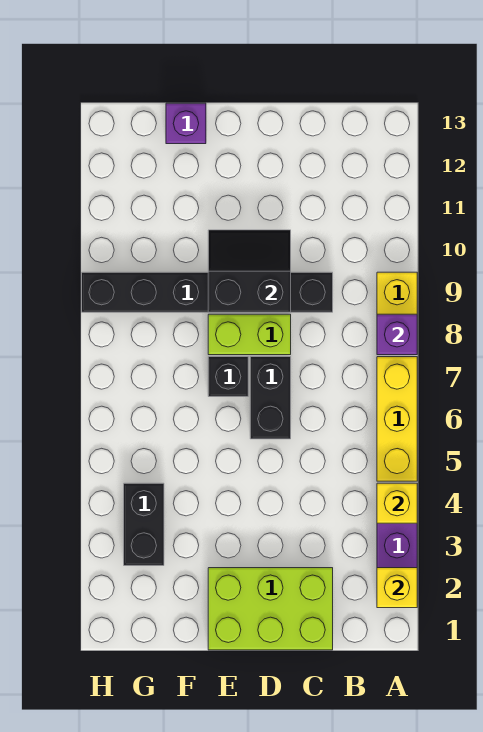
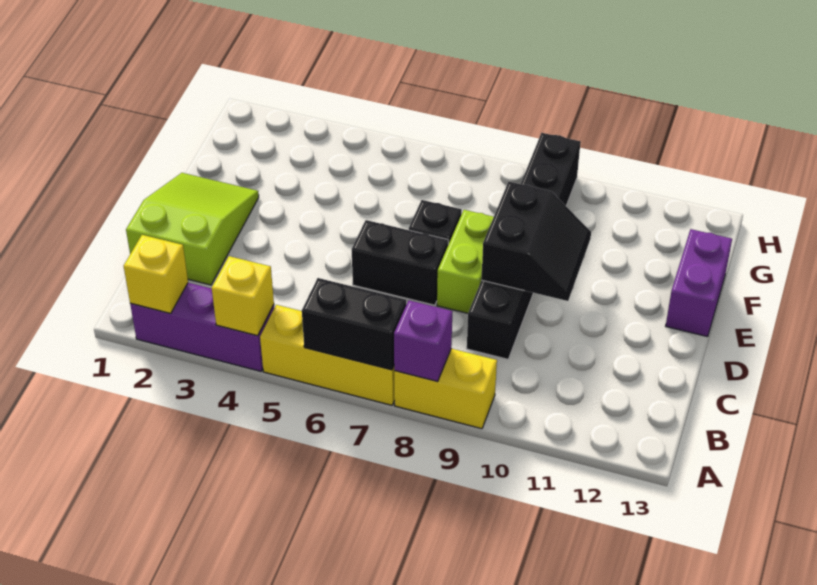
lime brick C1:E2 level 1 -> lime slope C1:E2 level 1 top C
purple brick F13 level 1 -> purple brick E13:F13 level 1
black brick G3:G4 level 1 -> black brick A6:A7 level 2

